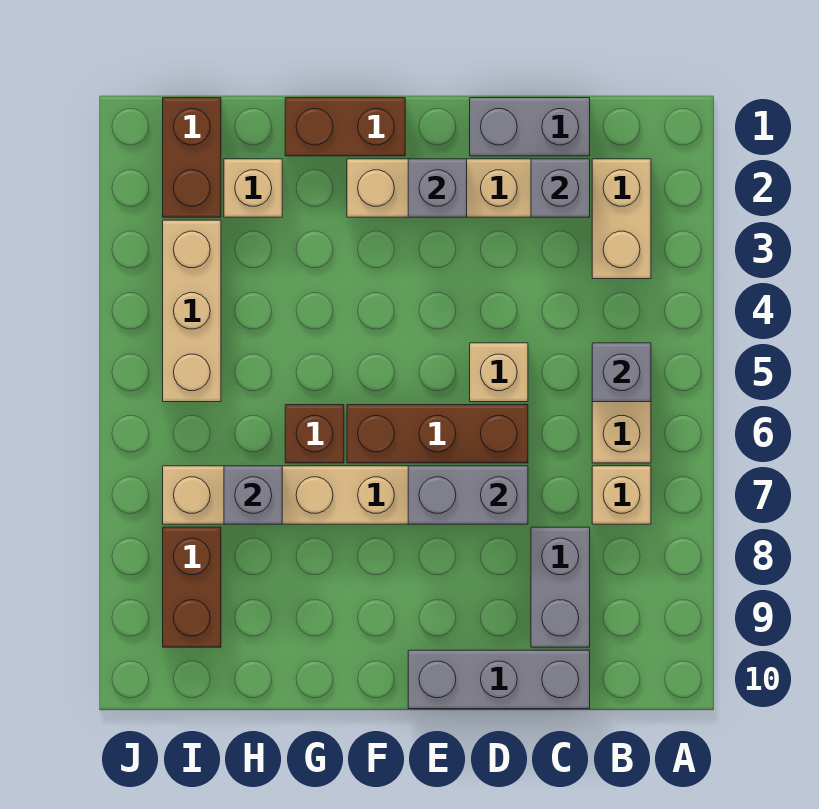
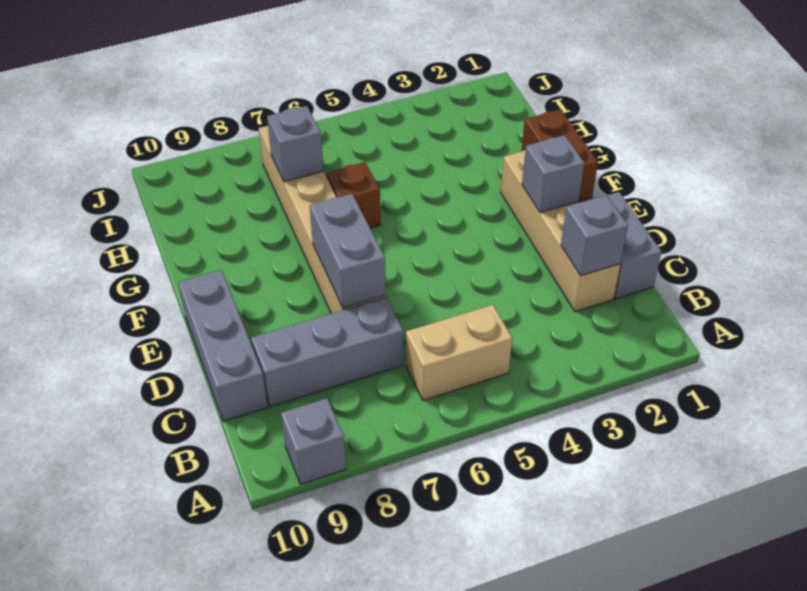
tan brick B2:B3 level 1 -> none
grey brick B5 level 2 -> grey brick A9 level 1
tan brick B7 level 1 -> none
grey brick C8:C9 level 1 -> grey brick C7:C9 level 1
tan brick D5 level 1 -> none
brown brick D6:F6 level 1 -> none
tan brick H2 level 1 -> none
brown brick I1:I2 level 1 -> none
tan brick I3:I5 level 1 -> none
brown brick I8:I9 level 1 -> none

